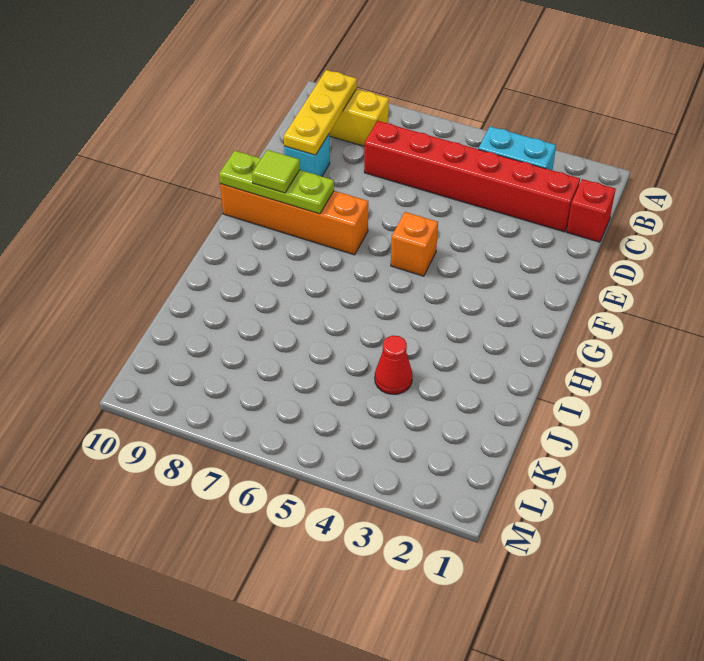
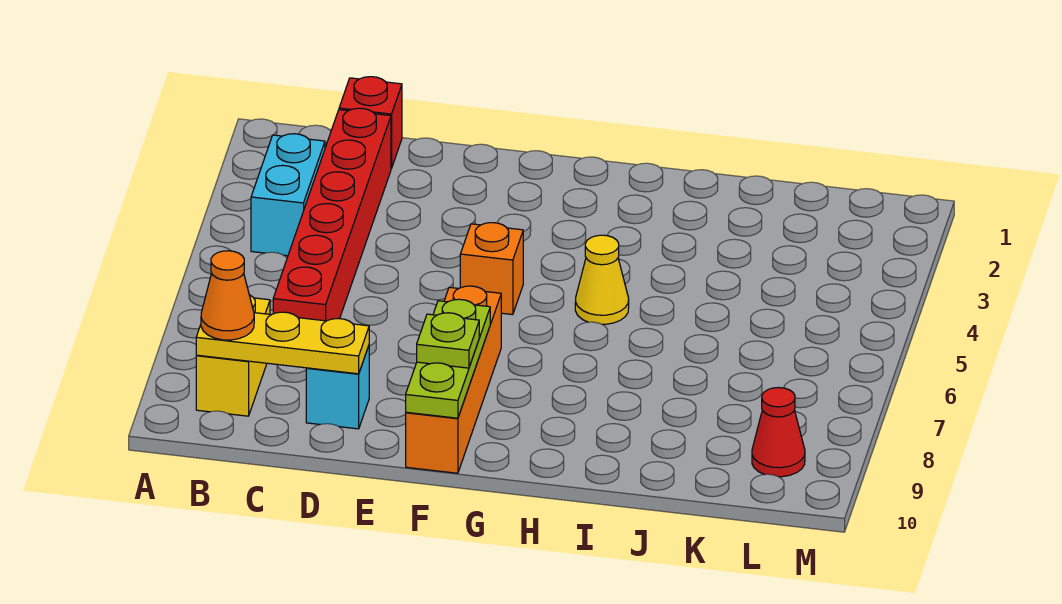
none -> orange cone B9 level 3
lime tile F9 level 3 -> lime plate F9 level 3
none -> yellow cone H5 level 1
red cone J4 level 1 -> red cone L9 level 1

